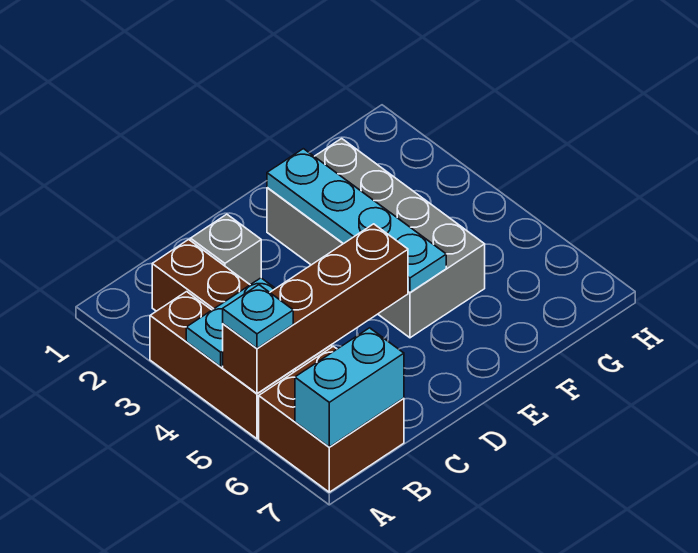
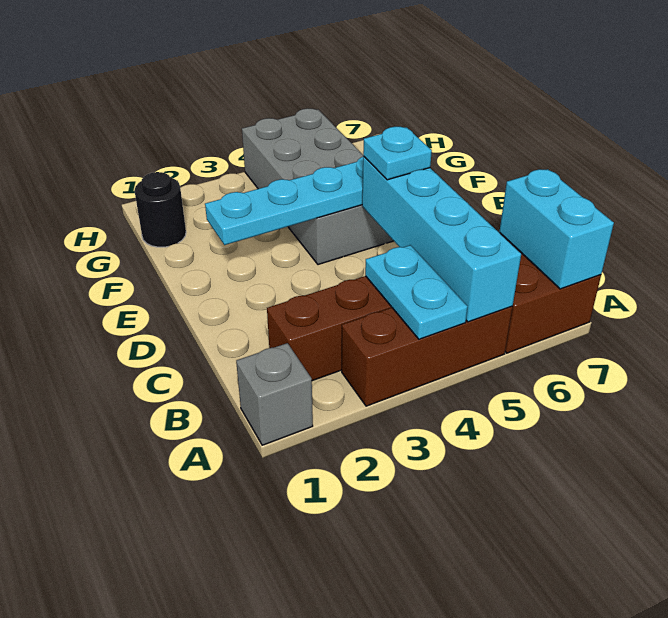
brown brick A5:D5 level 2 -> cyan brick A5:D5 level 2
cyan plate A5 level 3 -> cyan plate D5 level 3
grey brick C2 level 1 -> grey brick A1 level 1
grey brick E2:F5 level 1 -> grey brick E4:H5 level 1
none -> black round brick G1 level 1

